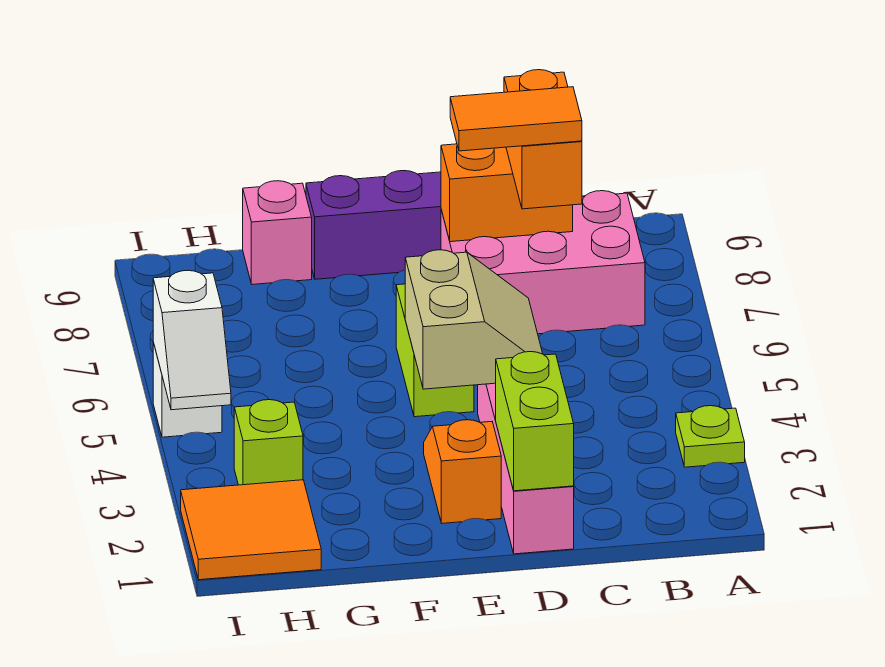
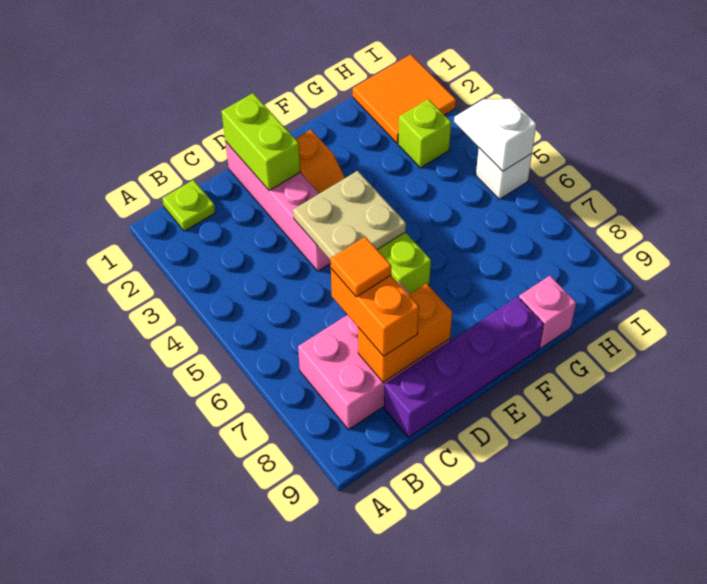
lime plate A3 level 1 -> lime plate B1 level 1
orange tile C7:D7 level 4 -> orange tile C7 level 4
tan slope D4:E5 level 2 top E -> tan plate D4:E5 level 2

